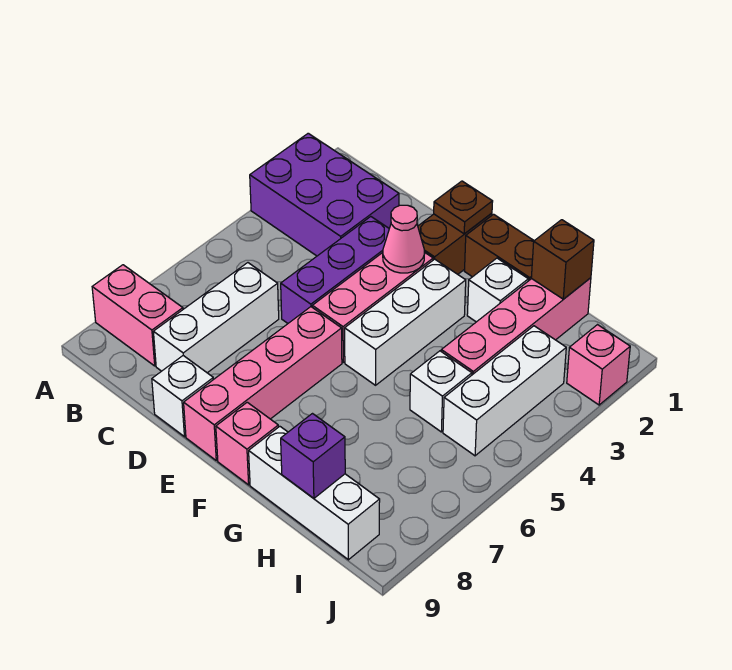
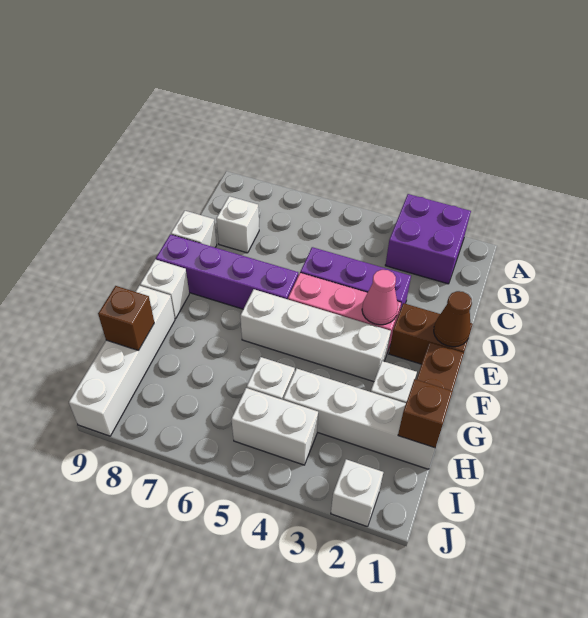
purple brick A2:C3 level 1 -> purple brick A2:B3 level 1
pink brick A8:B8 level 1 -> none
white brick C6:C8 level 1 -> white brick C8 level 1
brown plate E1 level 2 -> brown cone E1 level 2
pink brick E6:E9 level 1 -> purple brick E6:E9 level 1
white brick F3:F5 level 1 -> white brick F3:F6 level 1
pink brick F9 level 1 -> white brick F9 level 1
white brick G9:I9 level 1 -> white brick G9:J9 level 1
pink brick H1:H4 level 1 -> white brick H1:H4 level 1
purple brick H9 level 2 -> brown brick H9 level 2
white brick I3:I5 level 1 -> white brick I4:I5 level 1
pink brick J2 level 1 -> white brick J2 level 1

